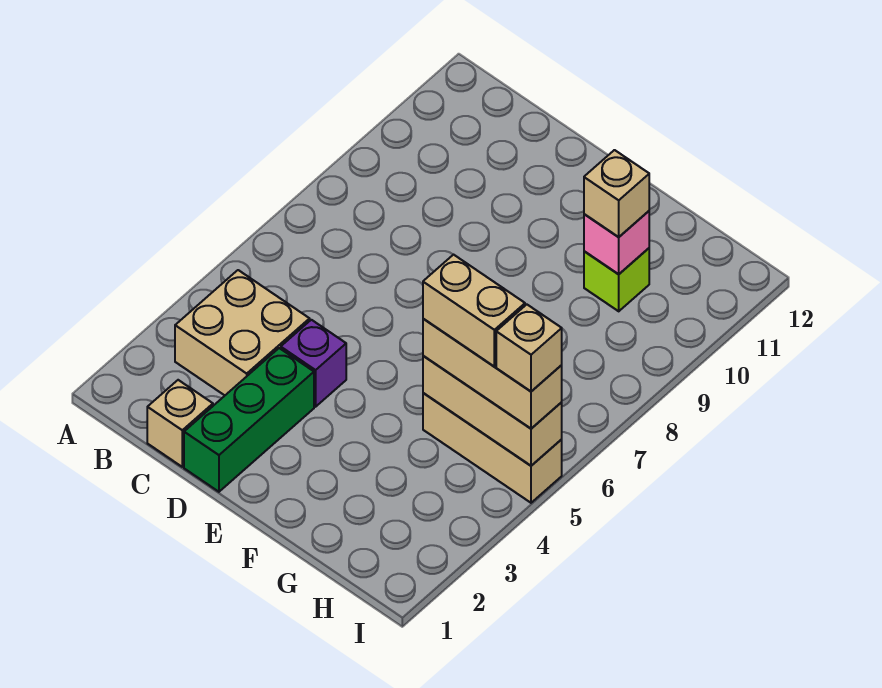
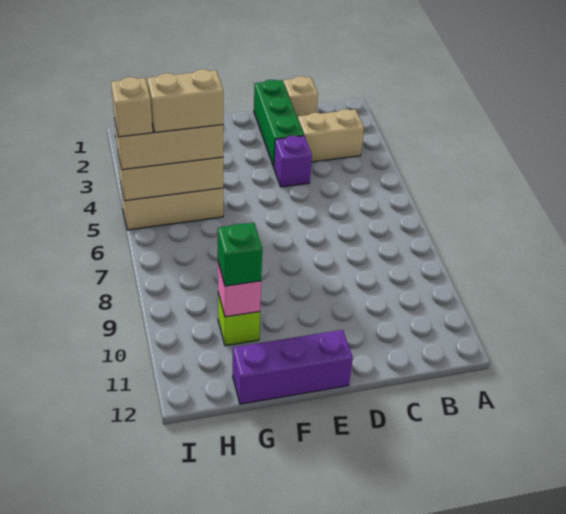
tan brick B3:C4 level 1 -> tan brick B3:C3 level 1
none -> purple brick E12:G12 level 1
tan brick G10 level 3 -> green brick G10 level 3

